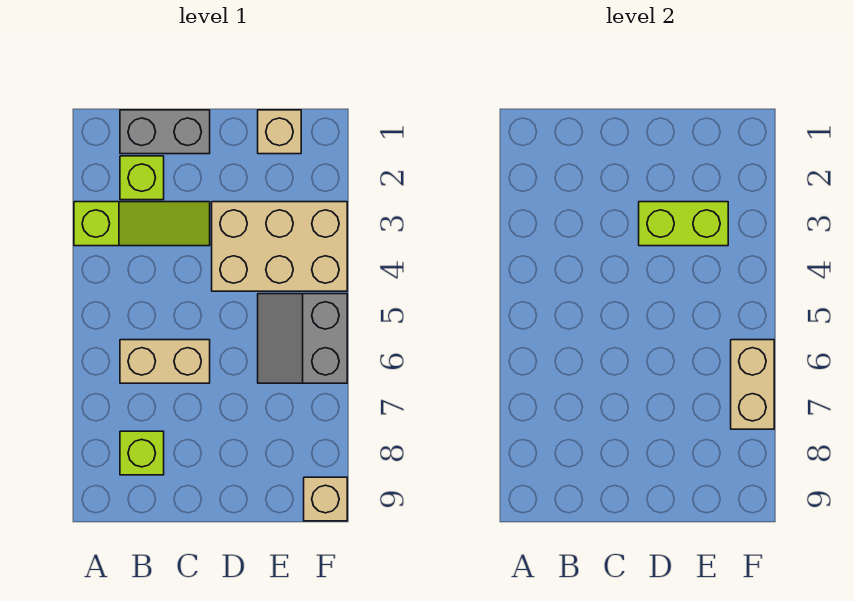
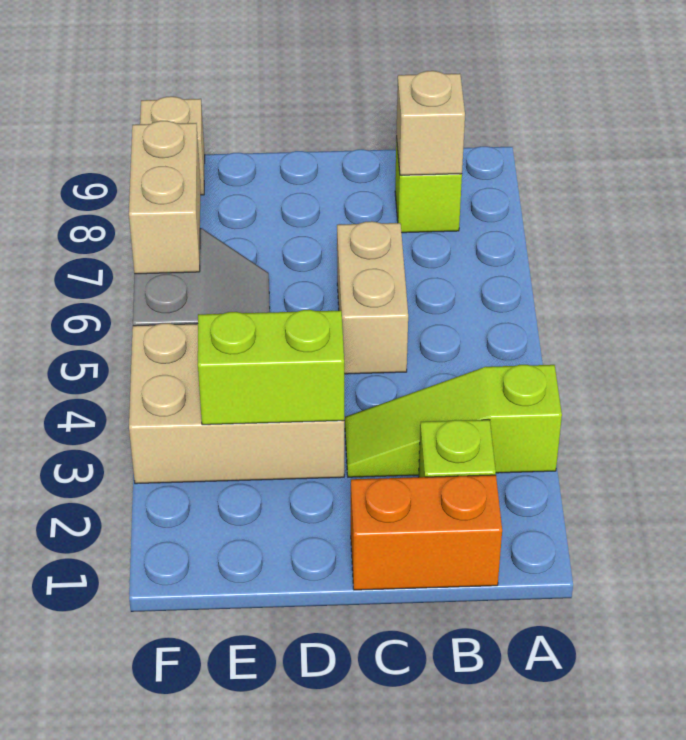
grey brick B1:C1 level 1 -> orange brick B1:C1 level 1
tan brick B6:C6 level 1 -> tan brick C5:C6 level 1
tan brick E1 level 1 -> tan brick B8 level 2

